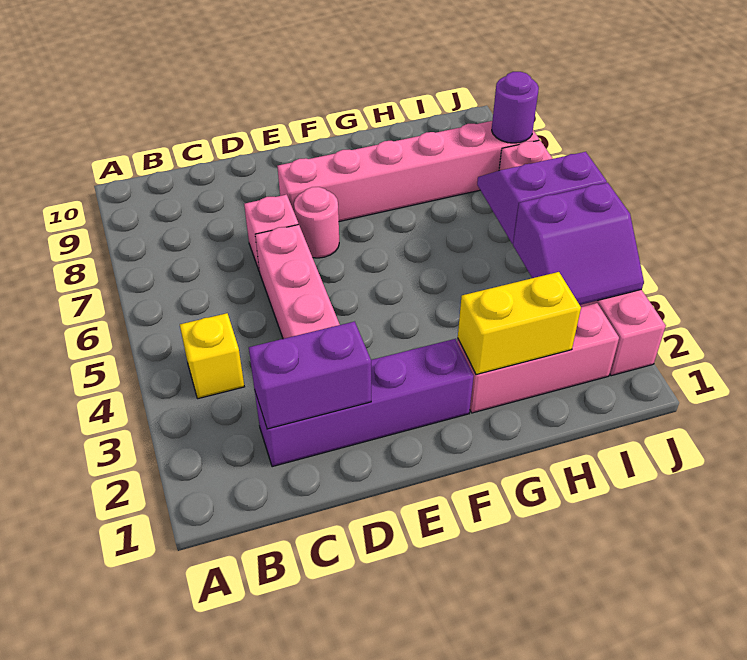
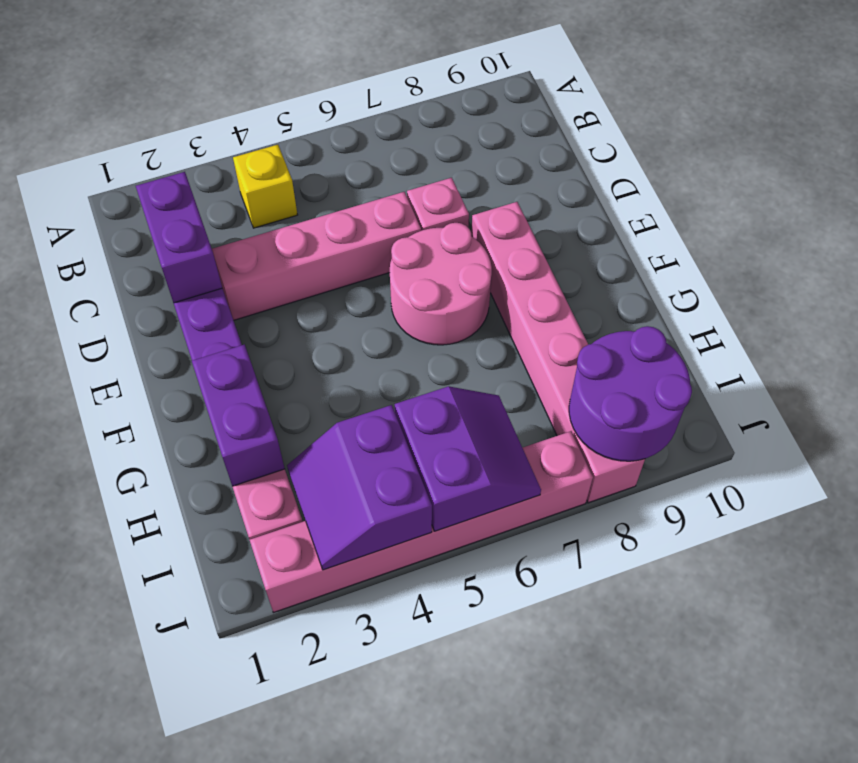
pink round brick E7 level 1 -> pink round brick E6:F7 level 1
yellow brick G2:H2 level 2 -> purple brick G2:H2 level 2
purple round brick J8 level 2 -> purple round brick I8:J9 level 2

